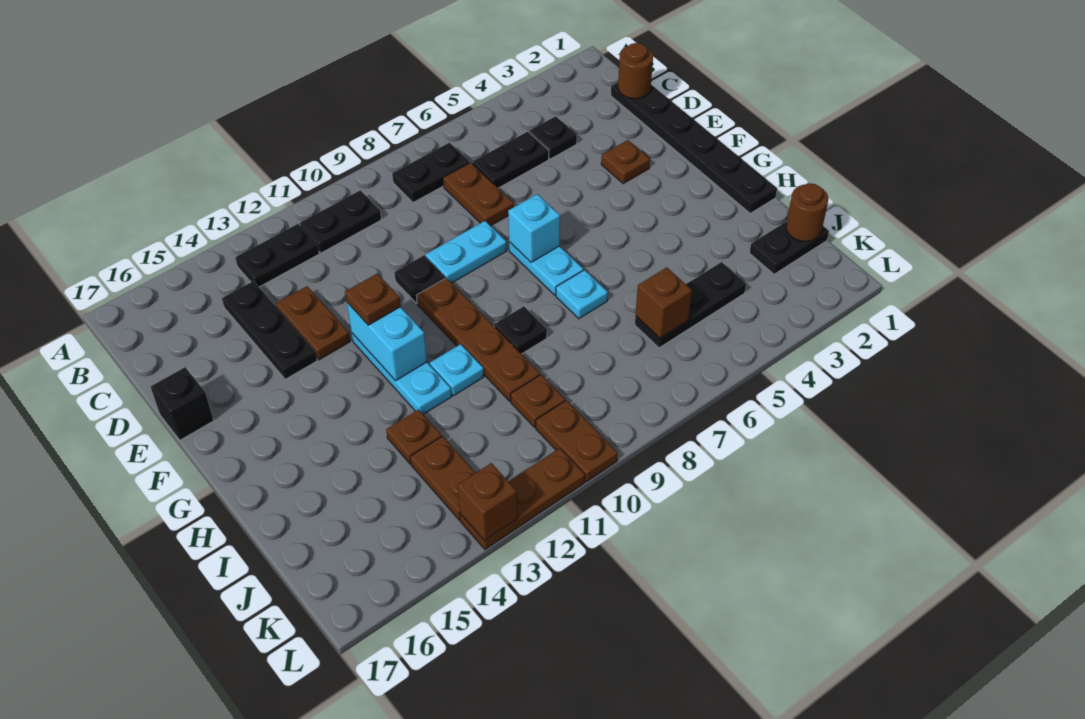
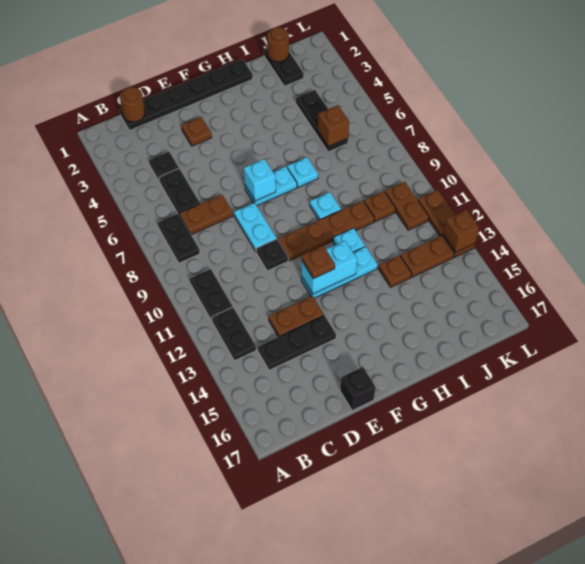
black plate H9 level 1 -> cyan plate H9 level 1
brown plate K10:L10 level 1 -> brown plate K10:K11 level 1

